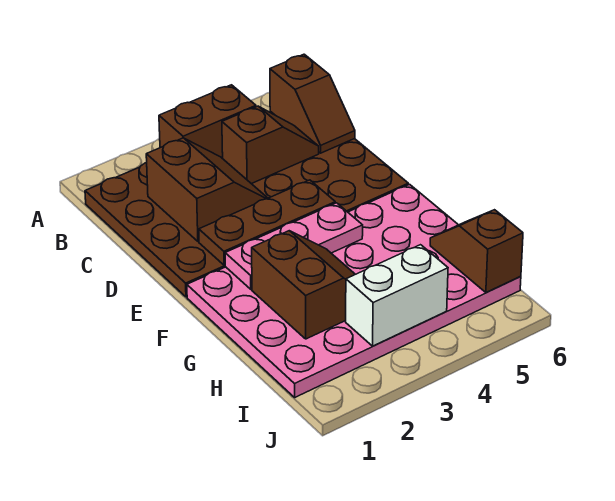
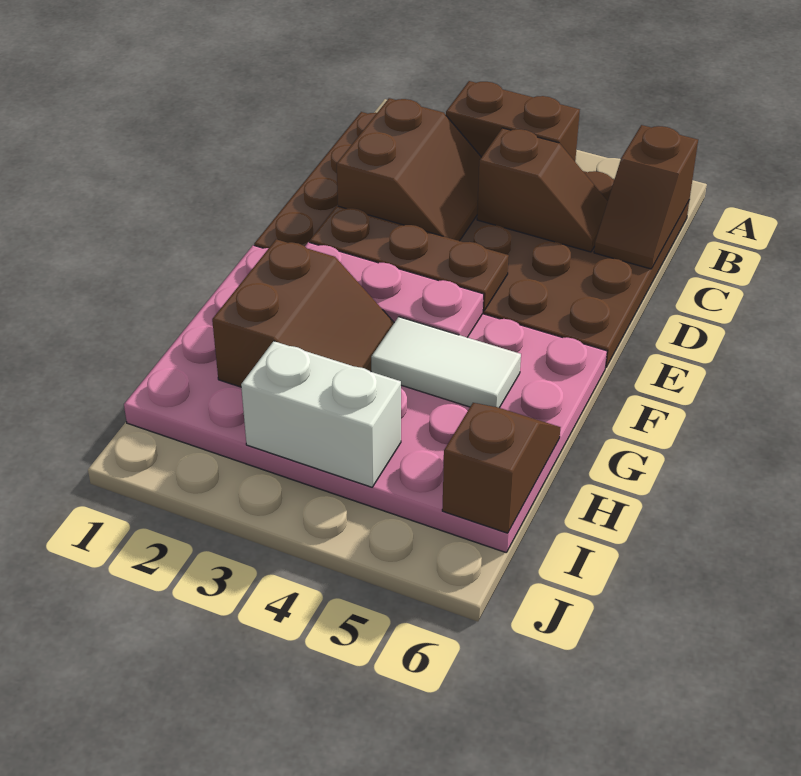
none -> white tile G4:G5 level 2

